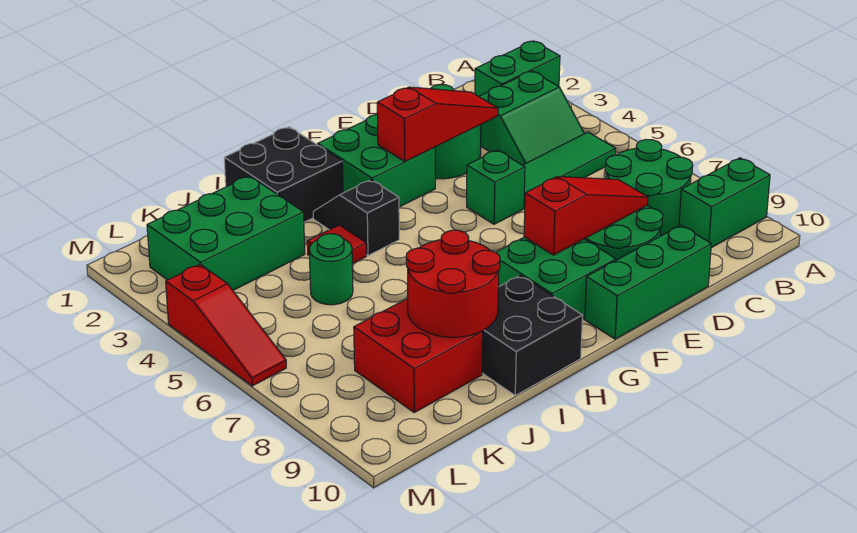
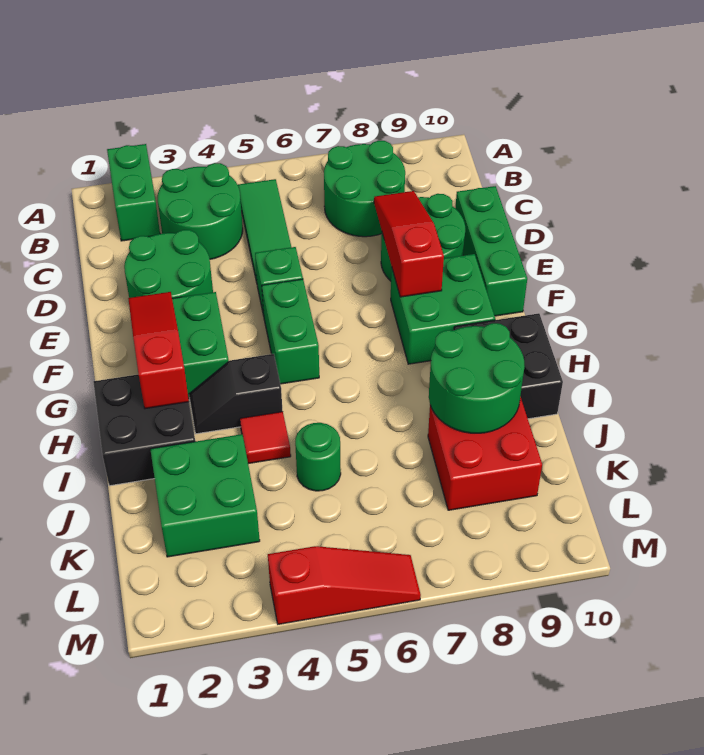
green brick A9:B9 level 1 -> green brick F5:G5 level 1
green slope B3:C4 level 1 top 3 -> green round brick B3:C4 level 1
red slope D3:F3 level 2 top F -> red slope F2:H2 level 2 top H
red round brick I8:J9 level 2 -> green round brick I8:J9 level 2
green brick J2:L3 level 1 -> green brick J2:K3 level 1

